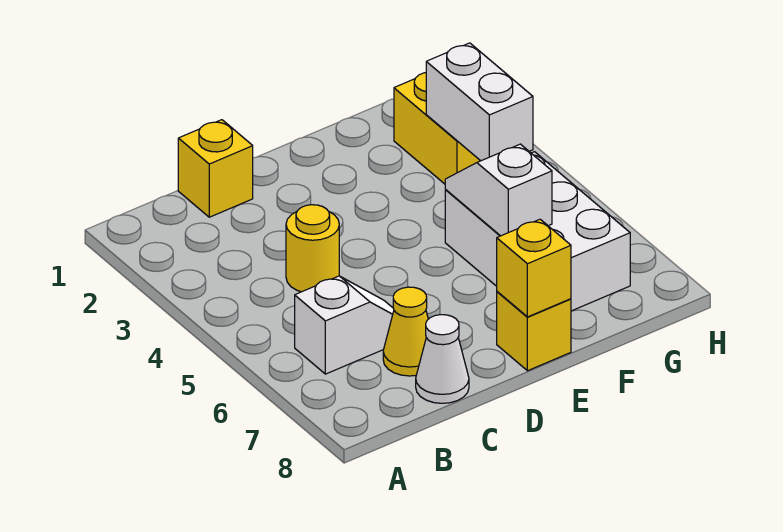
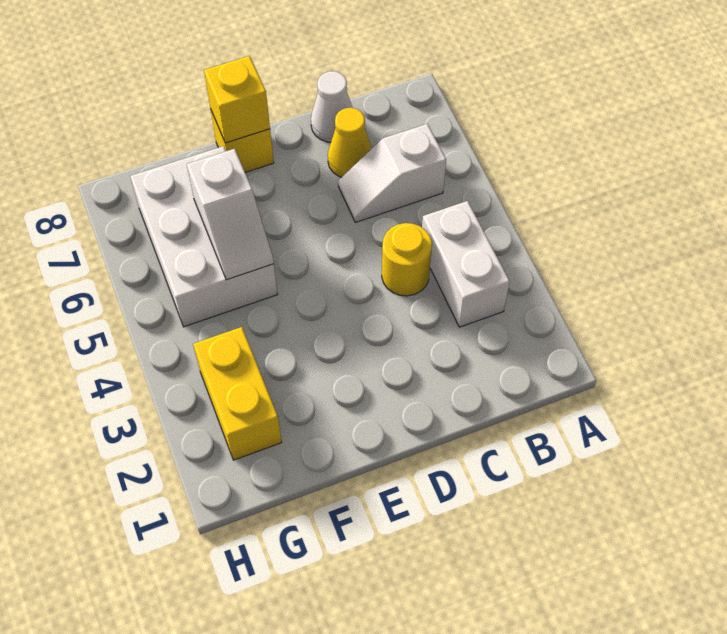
yellow brick C1 level 1 -> none
white brick G3:G4 level 2 -> white brick B3:B4 level 1

